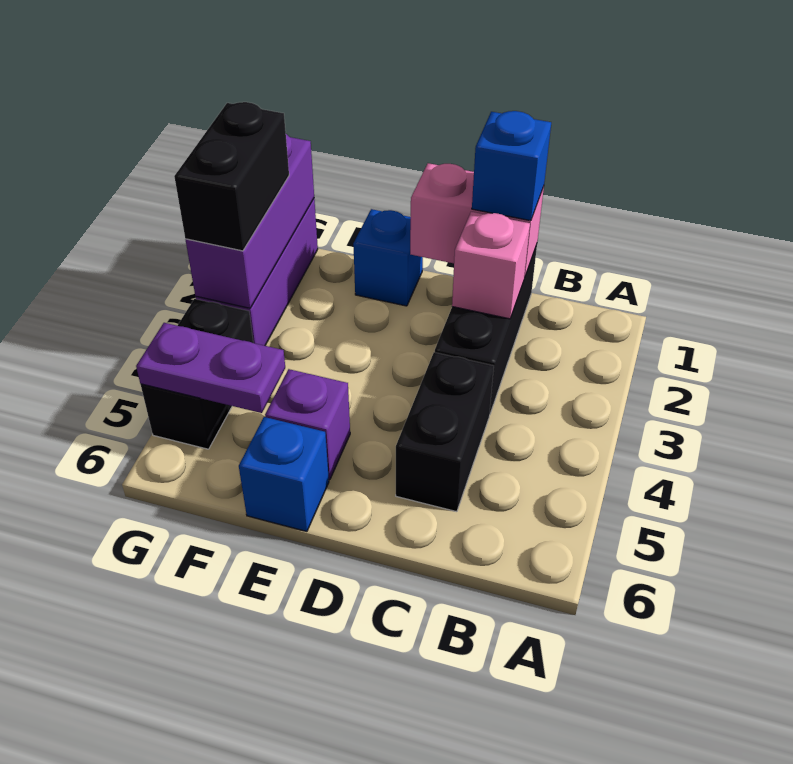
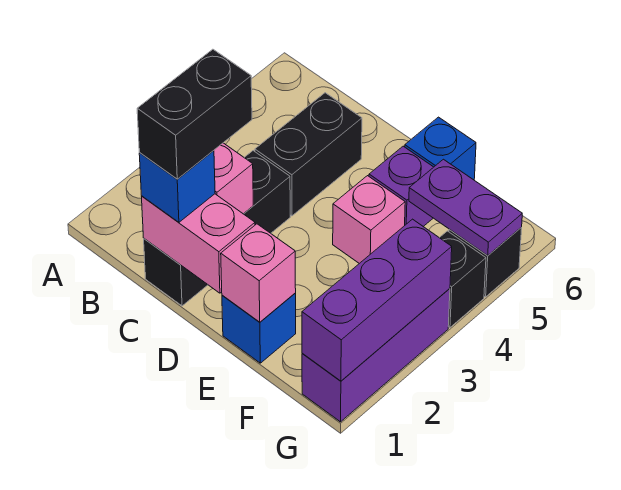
none -> pink brick E1 level 2
none -> pink brick E4 level 1
black brick G2:G3 level 3 -> black brick C1:C2 level 4

